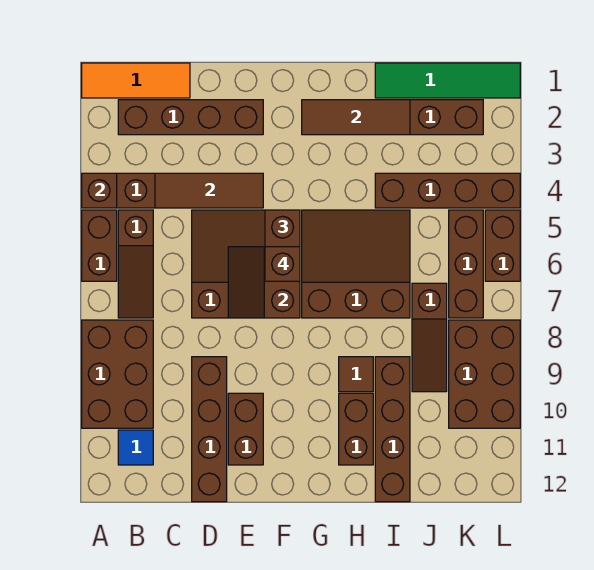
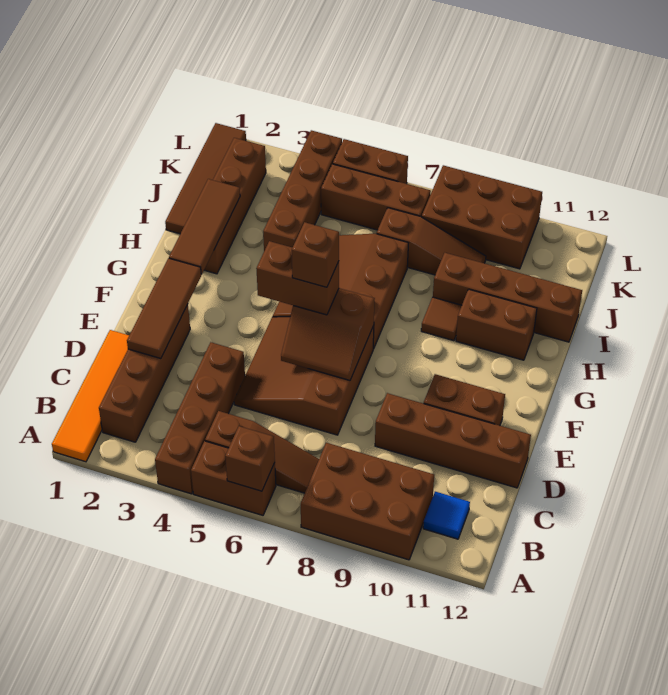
orange tile A1:C1 level 1 -> orange tile A1:D1 level 1
brown brick A4 level 2 -> brown brick A6 level 2
brown tile C4:E4 level 2 -> brown tile D2:F2 level 2
green tile I1:L1 level 1 -> brown tile I1:L1 level 1

